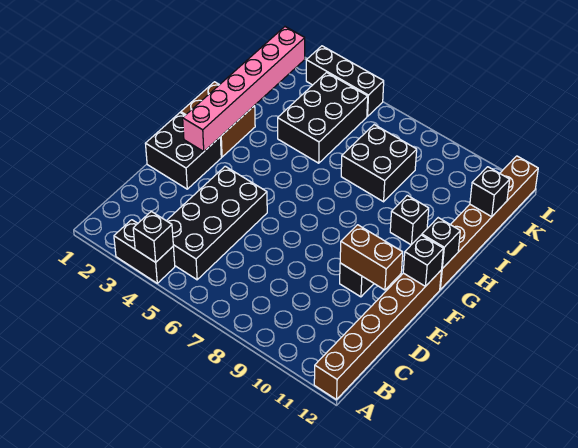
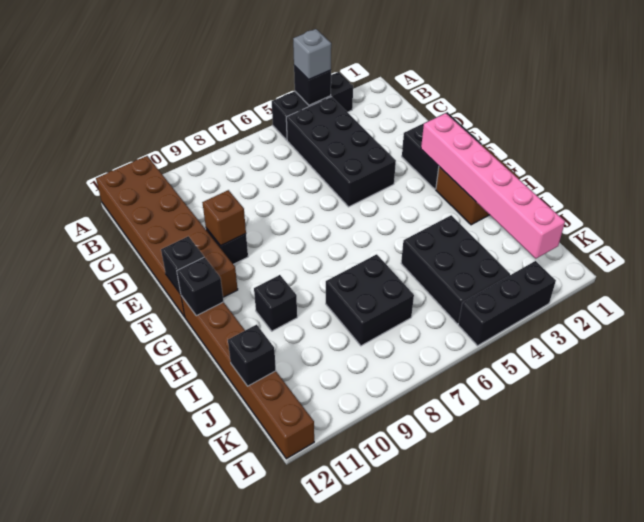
black brick A3:A4 level 1 -> black brick A3:A5 level 1
none -> grey brick A4 level 3
brown brick A12:F12 level 1 -> brown brick A11:F12 level 1
brown brick E10:E11 level 2 -> brown brick E10 level 2

